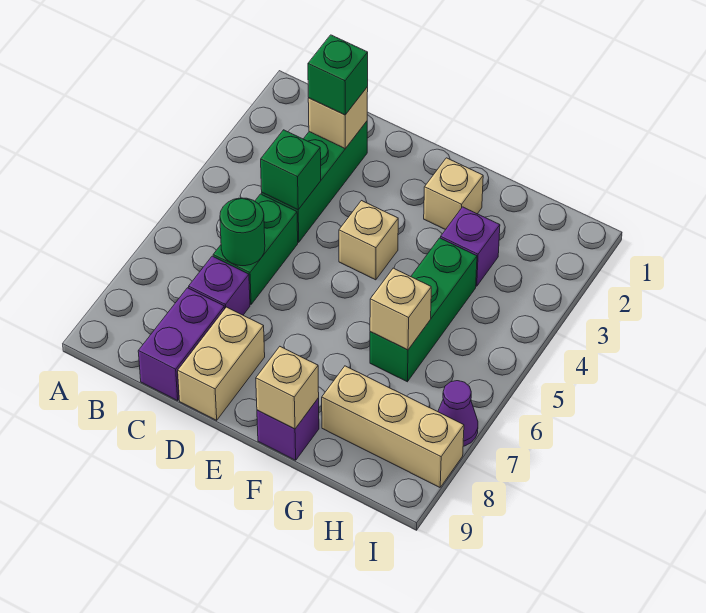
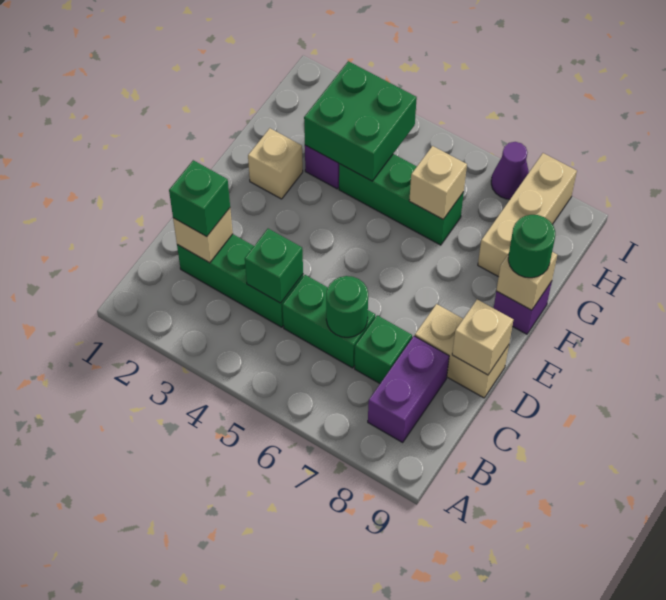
purple brick C7 level 1 -> green brick C7 level 1
purple brick C8:C9 level 1 -> purple brick B8:C8 level 1
tan brick E4 level 1 -> tan brick D9 level 2
none -> green round brick F9 level 3
none -> green brick G3:H4 level 2

